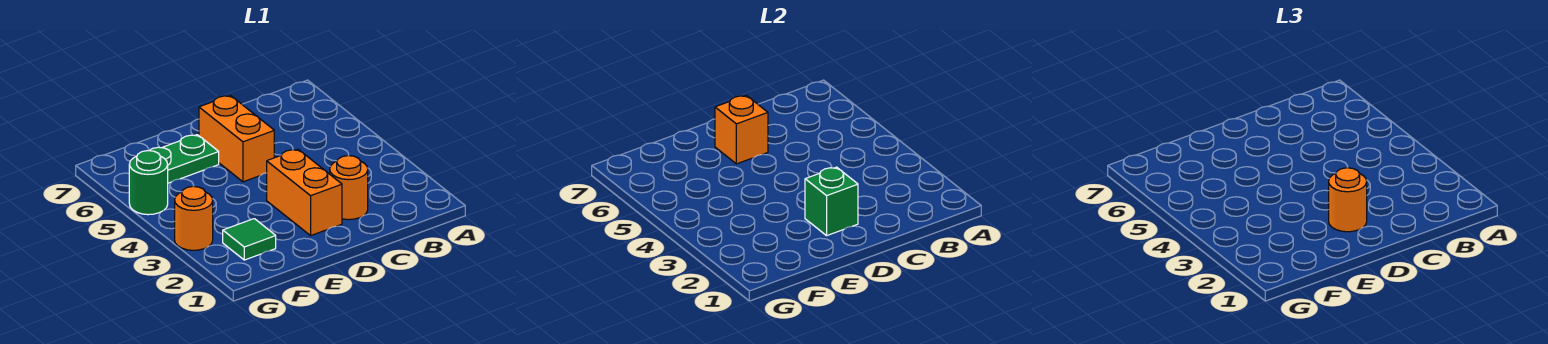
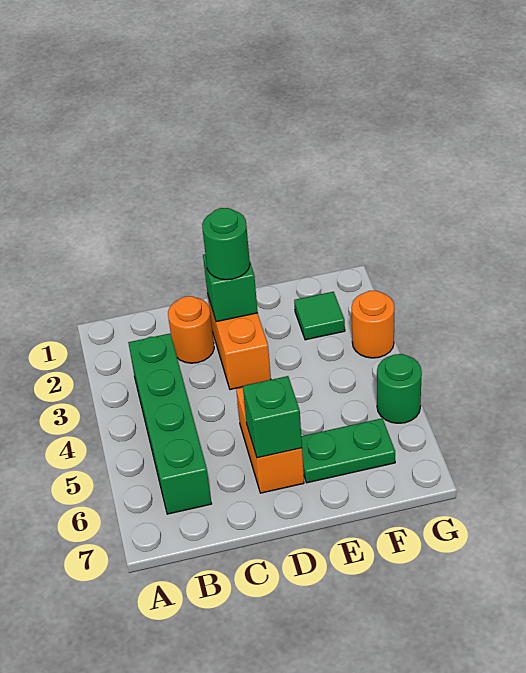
none -> green brick B3:B6 level 1
orange round brick D2 level 3 -> green round brick D2 level 3
orange brick D6 level 2 -> green brick D6 level 2

